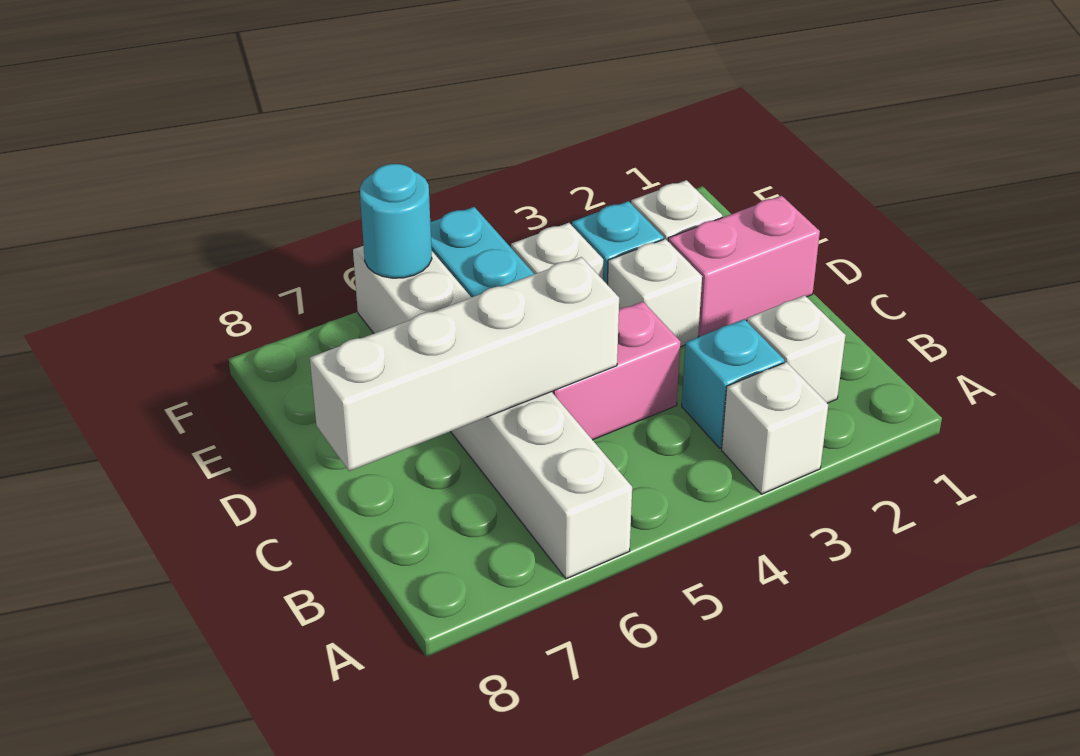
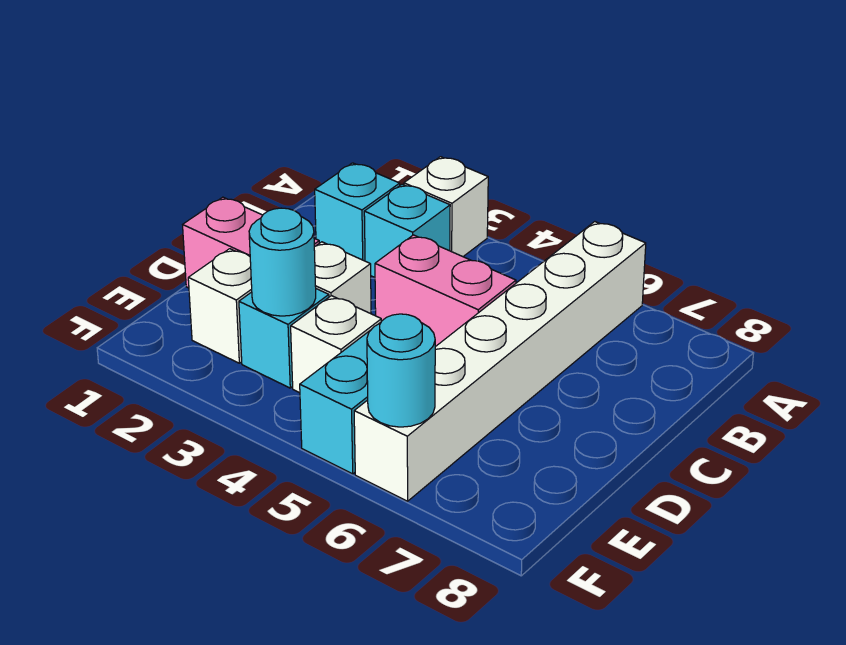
white brick B2 level 1 -> cyan brick B2 level 1
white brick C5:C8 level 2 -> none
none -> cyan round brick E3 level 2

